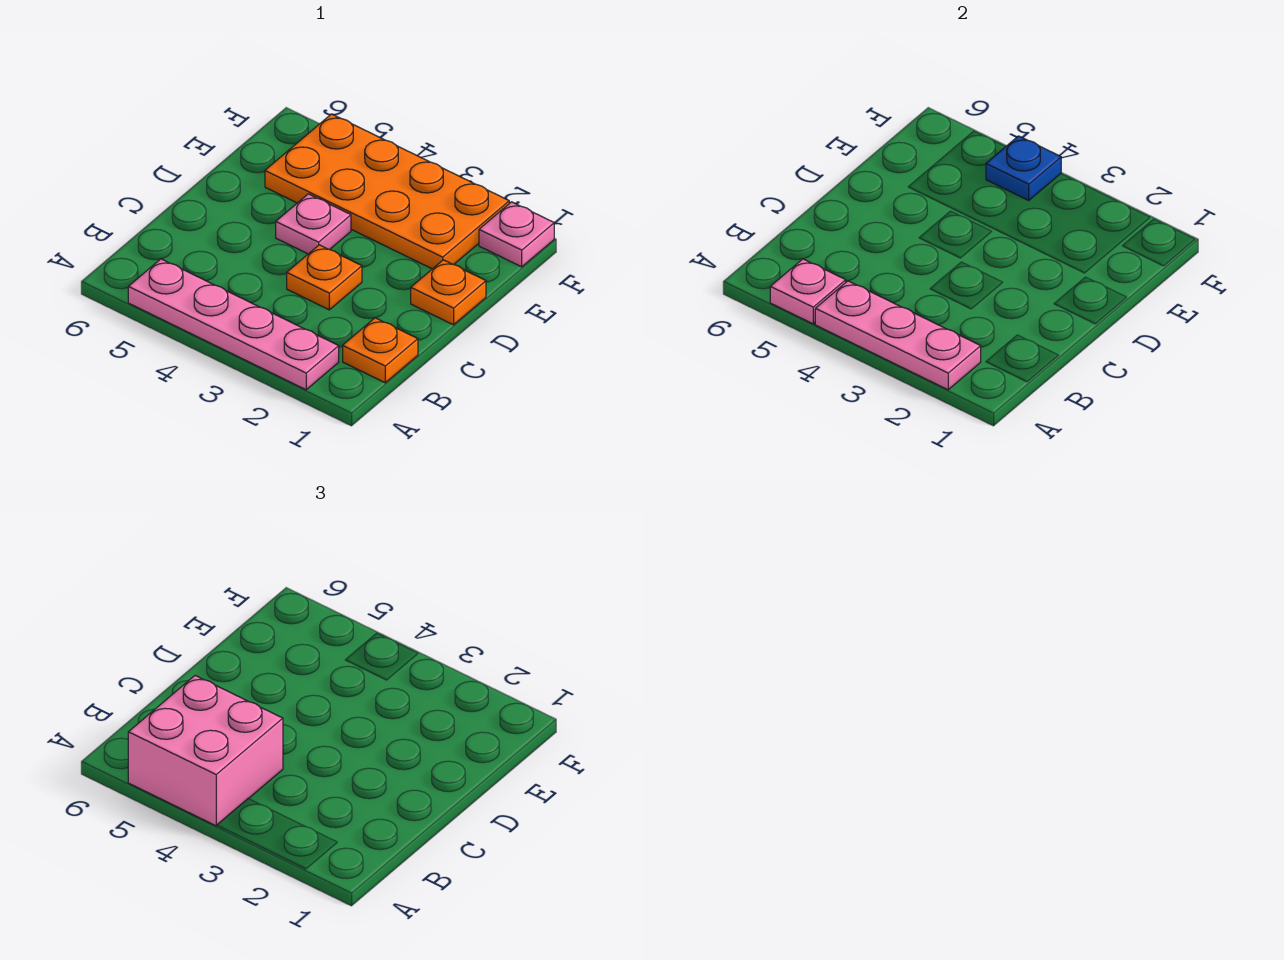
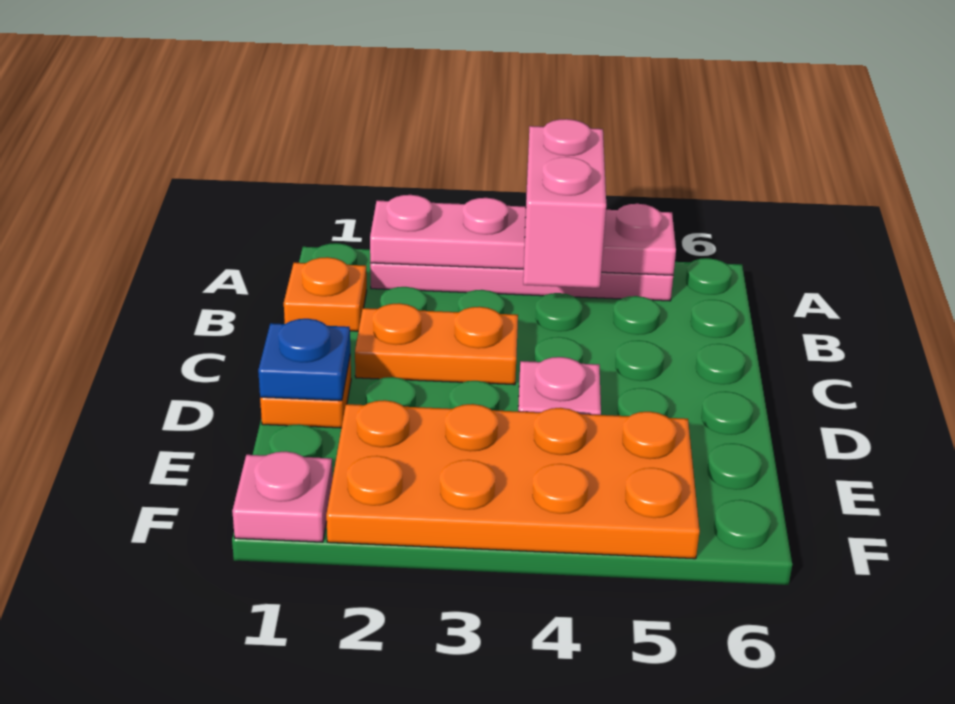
pink brick A4:B5 level 3 -> pink brick A4:B4 level 3
orange plate C3 level 1 -> orange plate C2:C3 level 1
blue plate F4 level 2 -> blue plate D1 level 2

